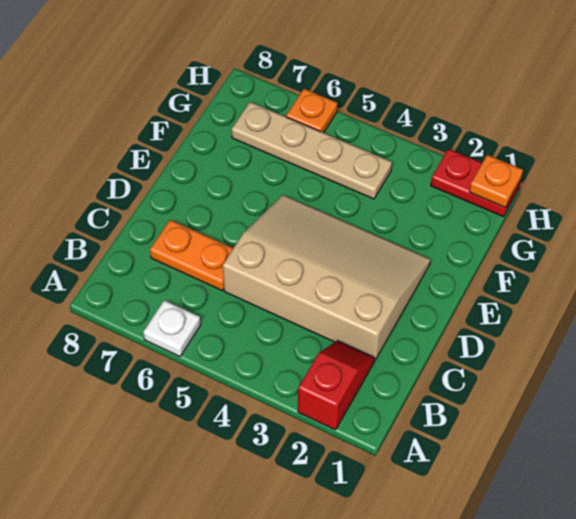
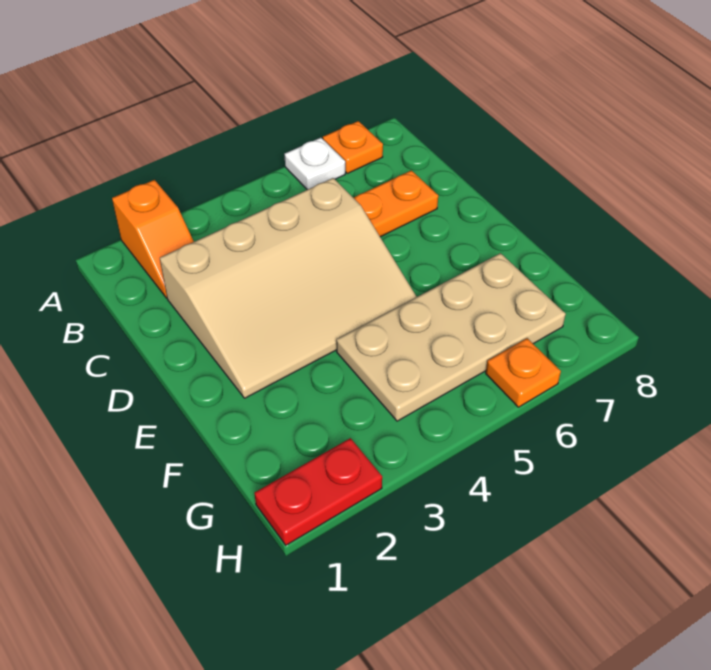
red slope A2:B2 level 1 top A -> orange slope A2:B2 level 1 top A
tan plate G4:G7 level 1 -> tan plate F4:G7 level 1
orange plate H1 level 2 -> orange plate A7 level 1

